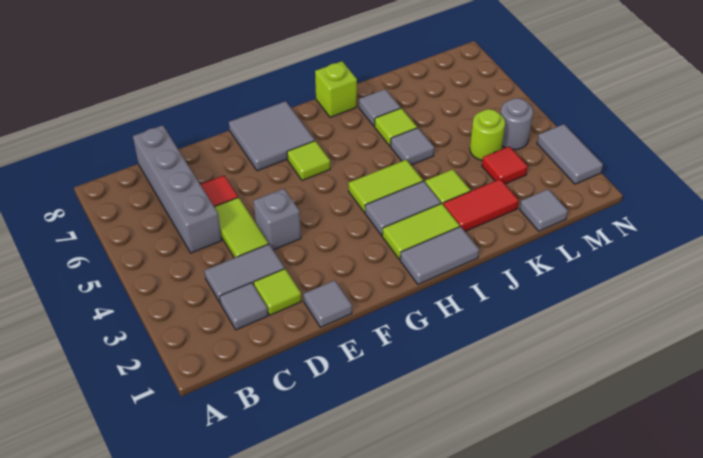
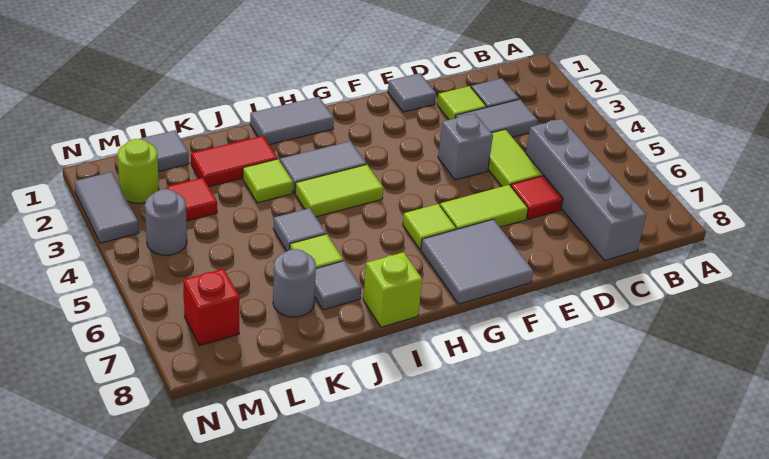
lime tile H2:I2 level 1 -> lime tile E6:F6 level 1
none -> grey round brick K7 level 1
lime round brick L4 level 1 -> lime round brick M2 level 1
none -> red brick M7 level 1

